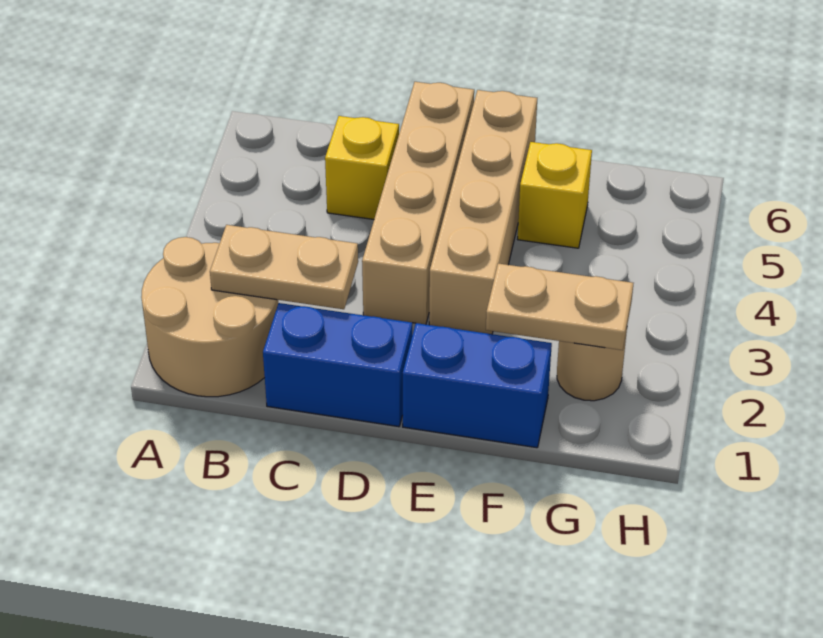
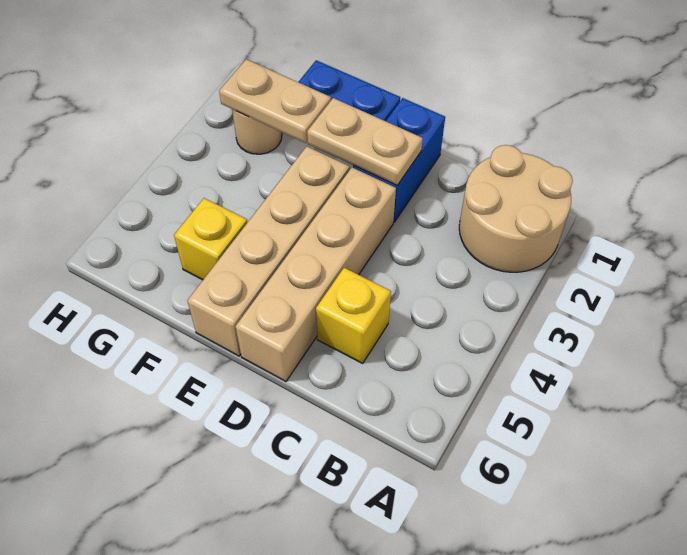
tan plate B2:C2 level 2 -> tan plate D2:E2 level 2
blue brick C1:D1 level 1 -> blue brick D1:D2 level 1

